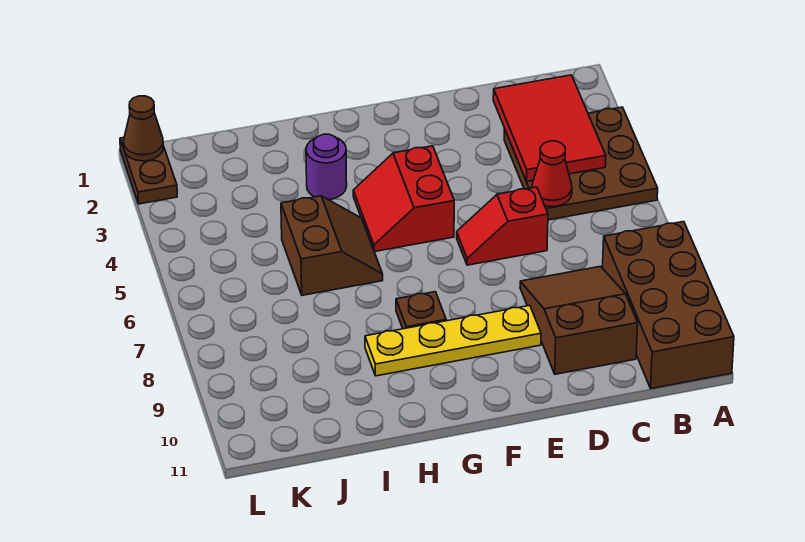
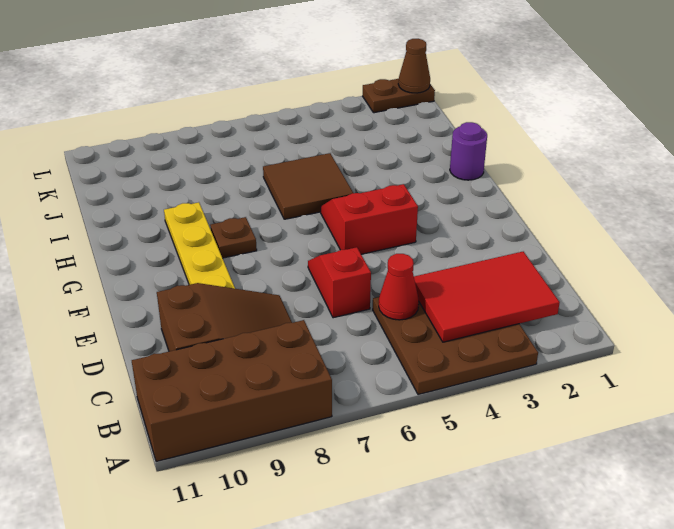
purple round brick H3 level 1 -> purple round brick H1 level 1
brown slope H5:I6 level 1 top I -> brown tile H5:I6 level 1

